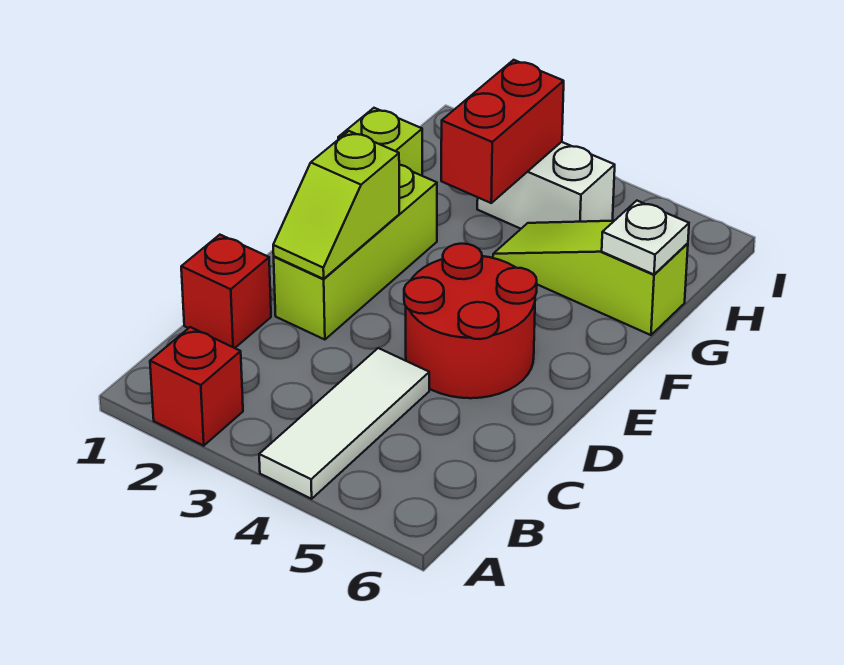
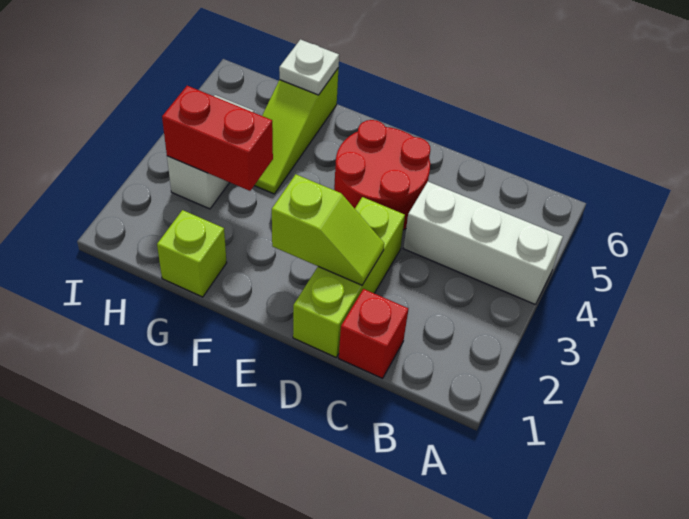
red brick A2 level 1 -> none
white tile A4:C4 level 1 -> white brick A4:C4 level 1
lime brick D2:F2 level 1 -> lime brick D1:D3 level 1

